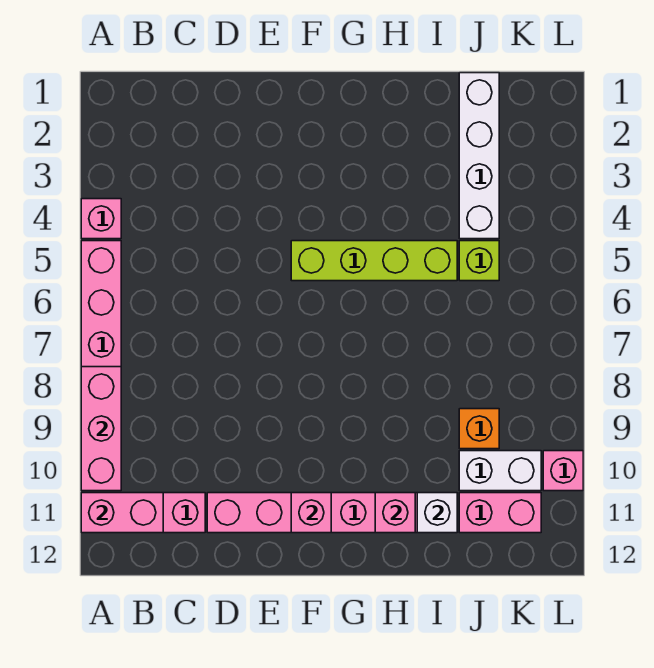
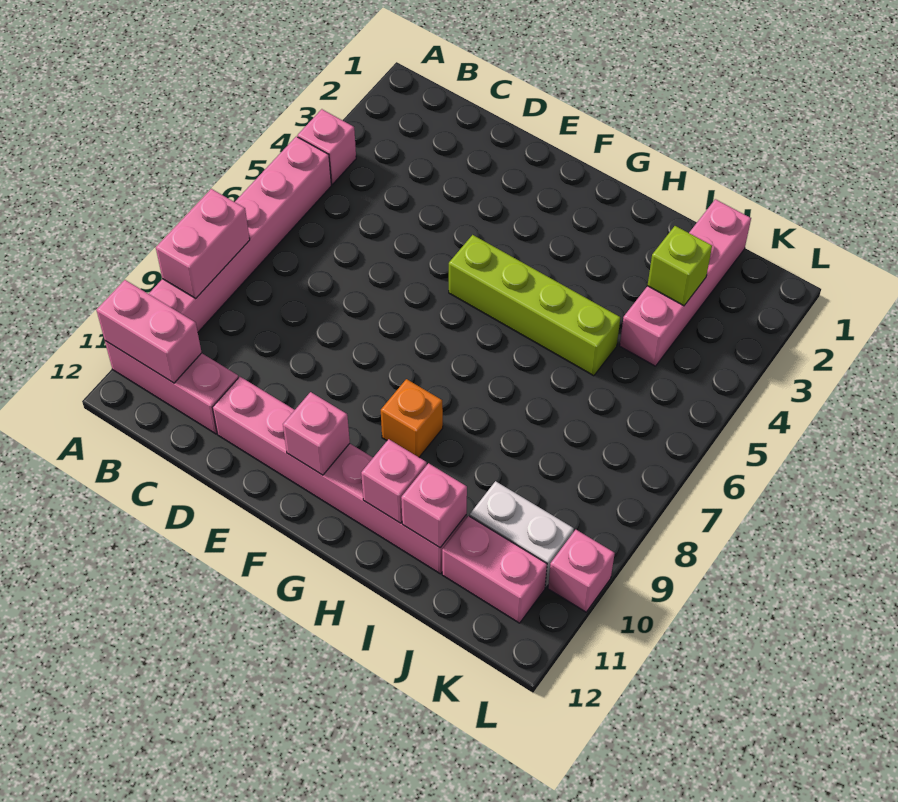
pink brick A8:A10 level 2 -> pink brick A8:A9 level 2
white brick I11 level 2 -> pink brick I11 level 2
white brick J1:J4 level 1 -> pink brick J1:J4 level 1
lime brick J5 level 1 -> lime brick J3 level 2
orange brick J9 level 1 -> orange brick G9 level 1

